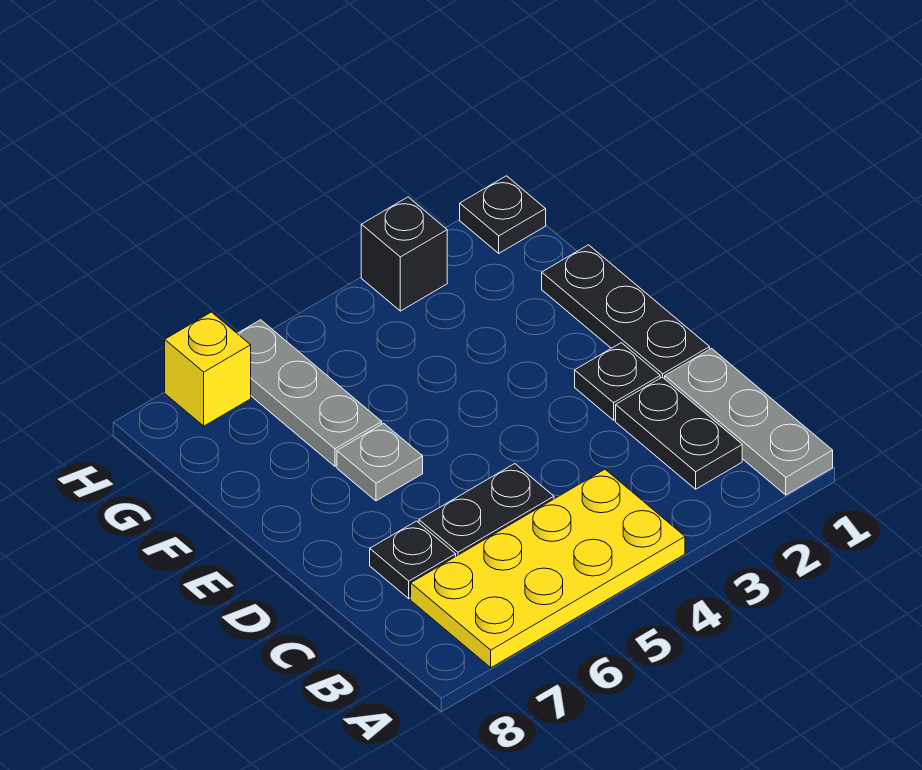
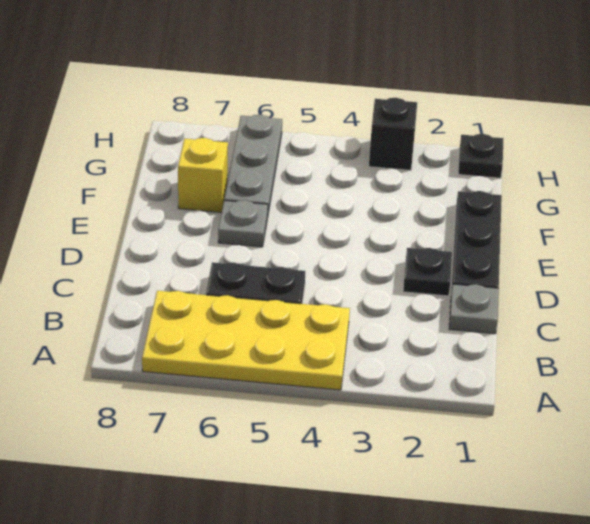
grey plate A1:C1 level 1 -> grey plate C1 level 1
black plate B2:C2 level 1 -> none
black plate C7 level 1 -> none
yellow brick H7 level 1 -> yellow brick F7 level 1

